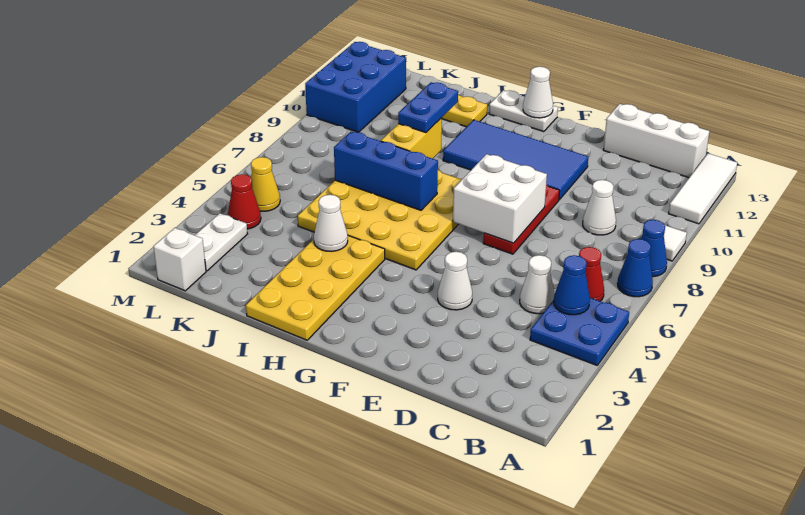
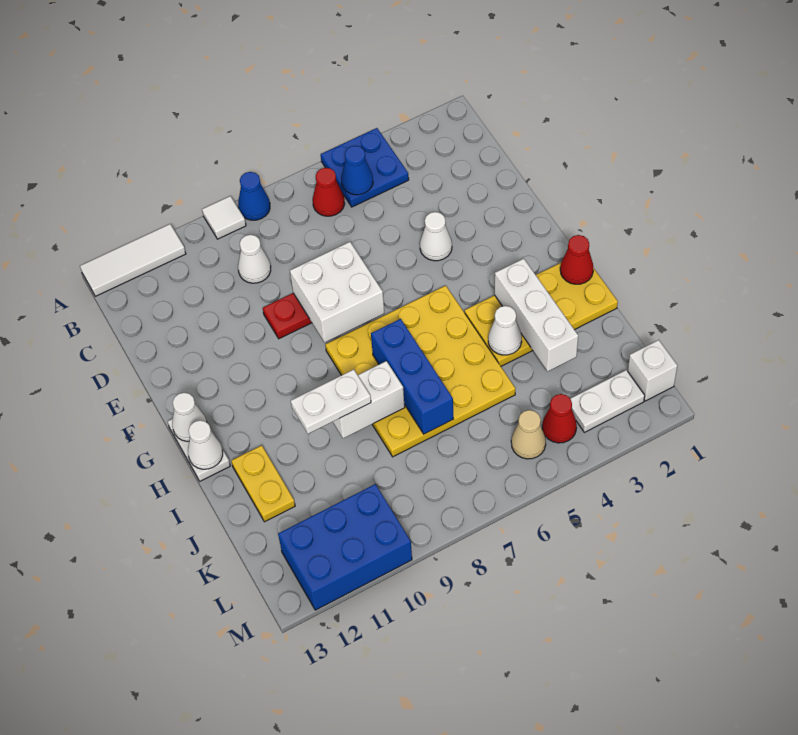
blue cone A7 level 1 -> none
white brick B13:D13 level 1 -> white brick H3:J3 level 2
white cone C5 level 1 -> white cone H13 level 2
blue tile E10:H11 level 1 -> none
none -> red cone H1 level 2
yellow brick I8:I9 level 2 -> white brick I8:I9 level 2
blue plate I9:I10 level 3 -> white plate I9:I10 level 3
yellow cone L5 level 1 -> tan cone L5 level 1

